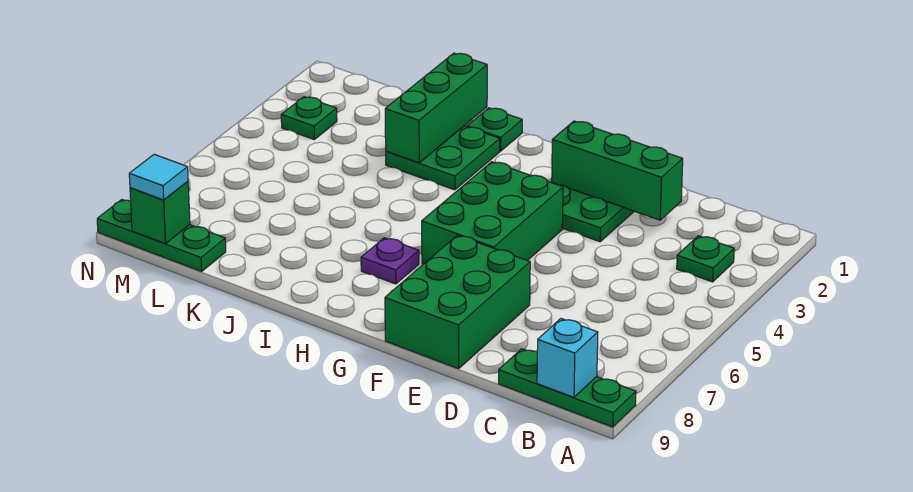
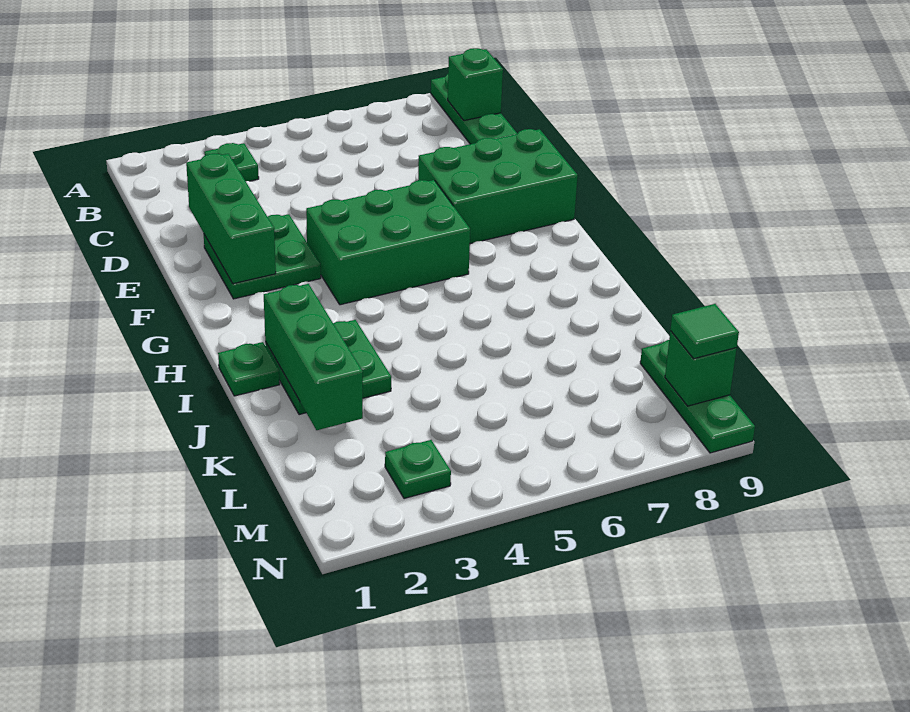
cyan brick B9 level 2 -> green brick B9 level 2
purple plate H7 level 1 -> none
green brick J1:J3 level 2 -> green brick I2:K2 level 2
cyan tile M9 level 3 -> green tile M9 level 3

